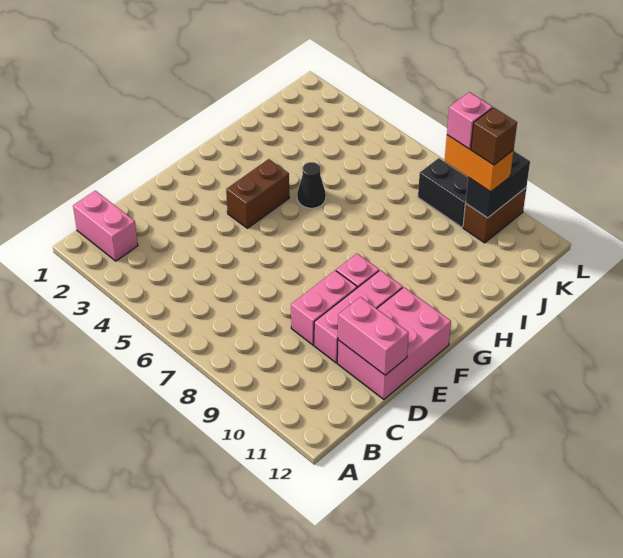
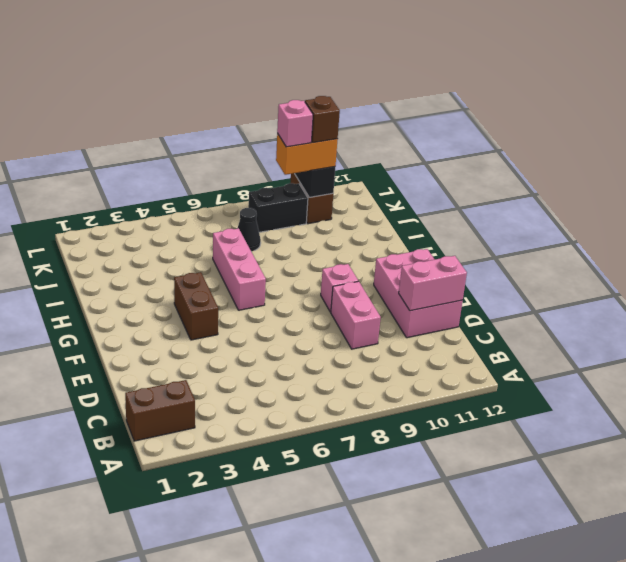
pink brick B1:B2 level 1 -> brown brick B1:B2 level 1
pink brick D10:F10 level 1 -> pink brick G6:I6 level 1
black cone H5 level 1 -> black cone J7 level 1

